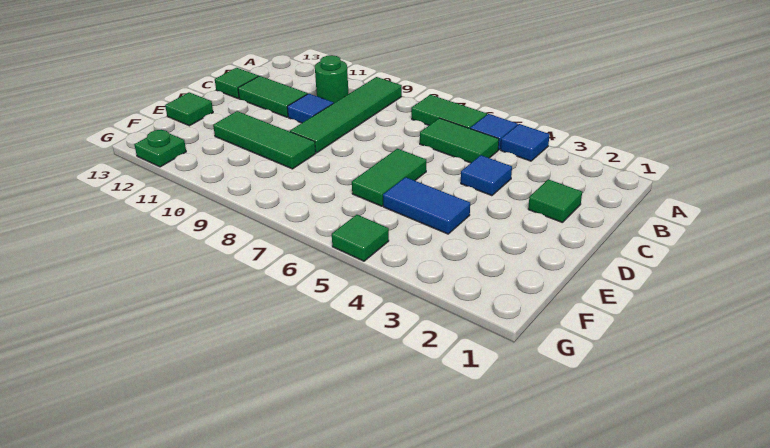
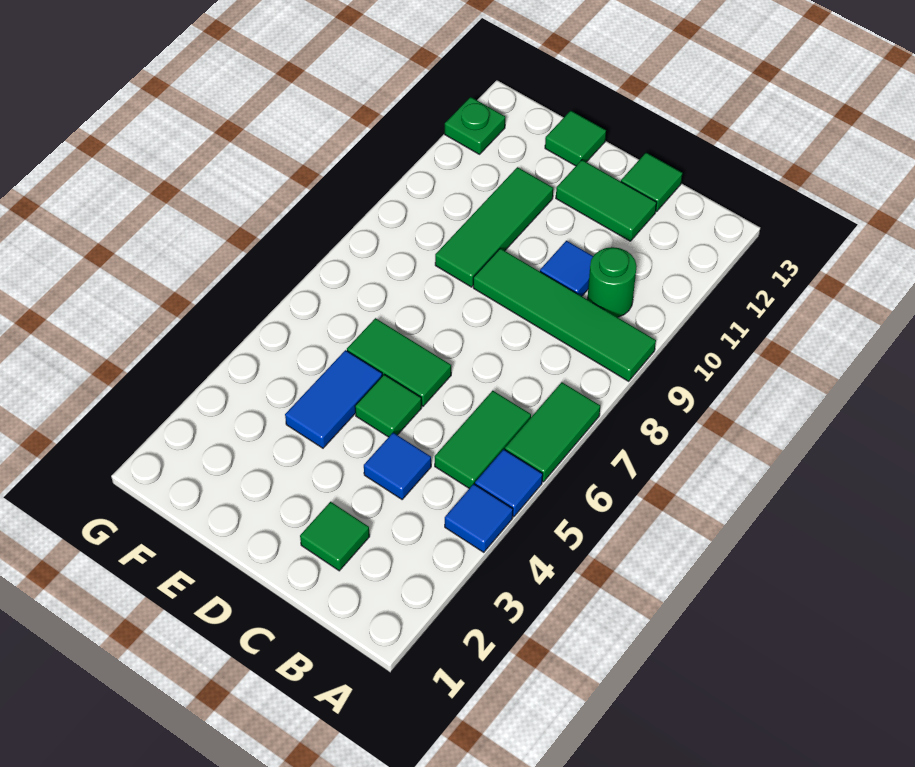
green tile C11:C12 level 1 -> green tile C12:D12 level 1
green tile G5 level 1 -> green tile D5 level 1

